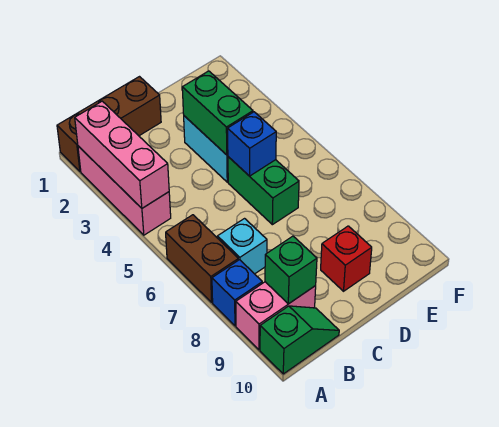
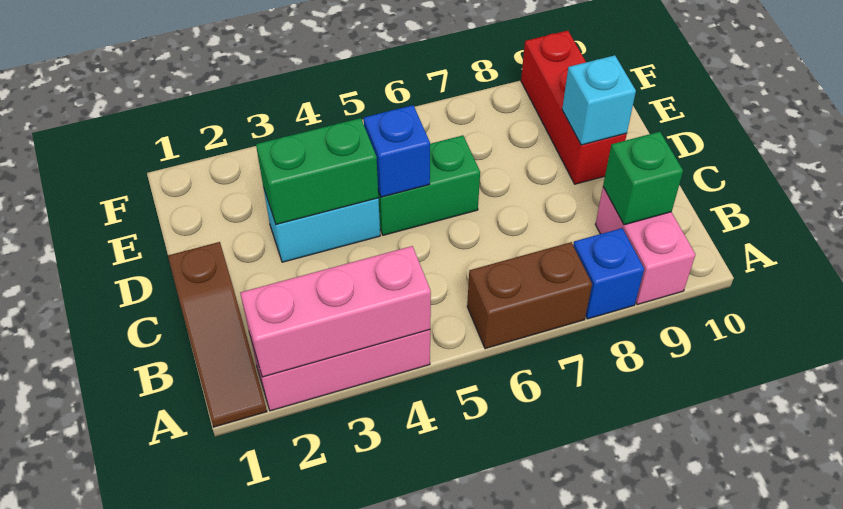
brown brick A1:C1 level 1 -> brown slope A1:C1 level 1 top C
green slope A10:B10 level 1 top A -> none
cyan brick B7 level 1 -> cyan brick D9 level 2
red brick D9 level 1 -> red brick D9:F9 level 1

